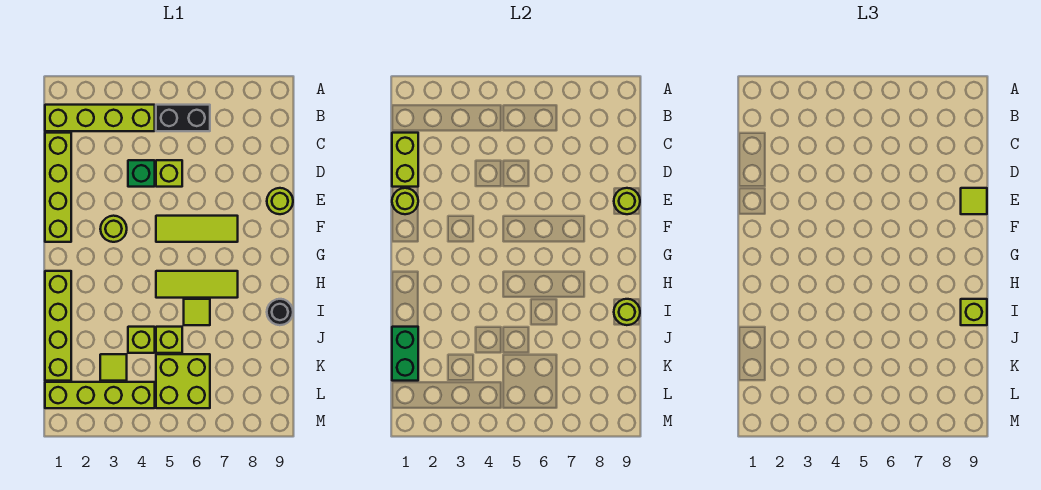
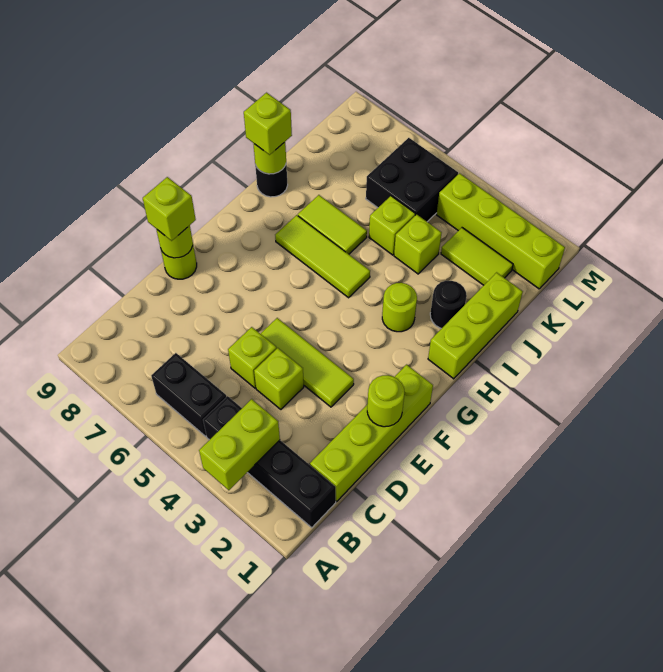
lime brick B1:B4 level 1 -> black brick B1:B4 level 1
lime brick C1:D1 level 2 -> lime brick A3:B3 level 2
green brick D4 level 1 -> lime brick D4 level 1
lime tile E9 level 3 -> lime brick E9 level 3
lime round brick F3 level 1 -> lime round brick H3 level 1
lime tile F5:F7 level 1 -> lime tile E3:E5 level 1
lime brick H1:K1 level 1 -> lime brick H1:J1 level 1
none -> black round brick I2 level 1
lime tile I6 level 1 -> lime tile I6:I7 level 1
green brick J1:K1 level 2 -> none
lime tile K3 level 1 -> lime tile K2:K3 level 1
lime brick K5:L6 level 1 -> black brick K5:L6 level 1

